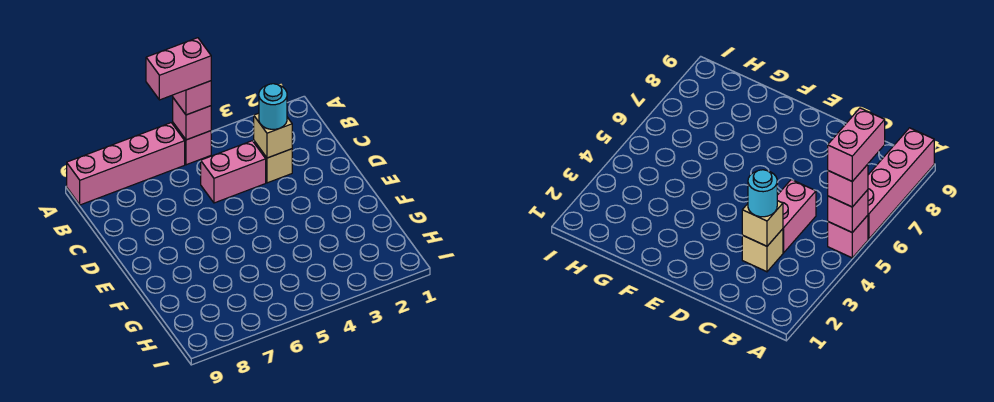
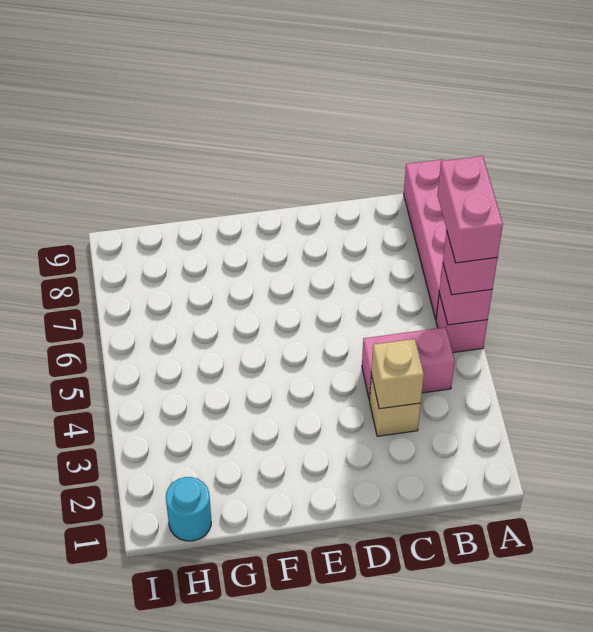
cyan round brick C3 level 3 -> cyan round brick H1 level 1
pink brick C4:C5 level 1 -> pink brick B4:C4 level 1

